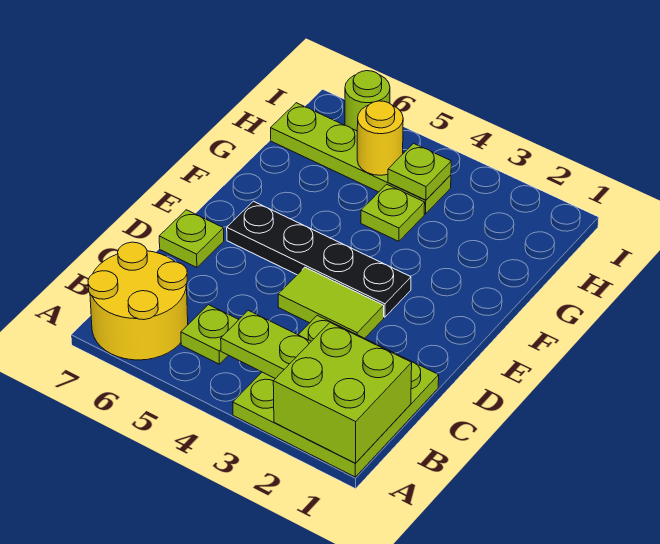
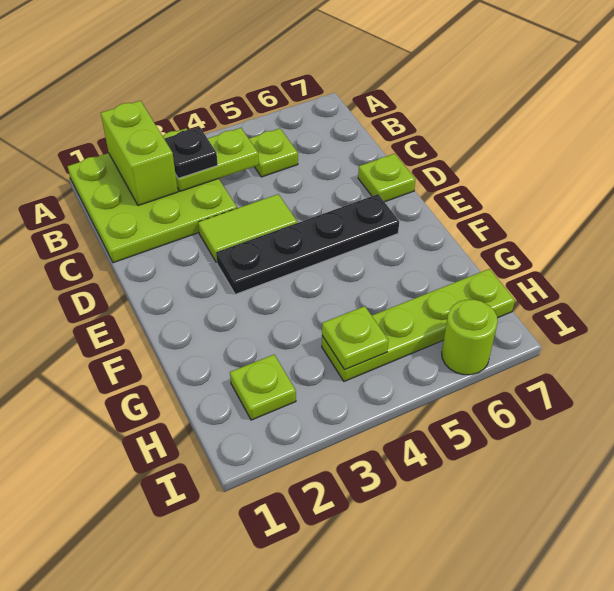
lime brick A1:B2 level 2 -> lime brick A2:B2 level 2
yellow round brick A6:B7 level 1 -> none
none -> black plate B3 level 3
lime plate G4 level 1 -> lime plate H2 level 1
yellow round brick H5 level 2 -> none

